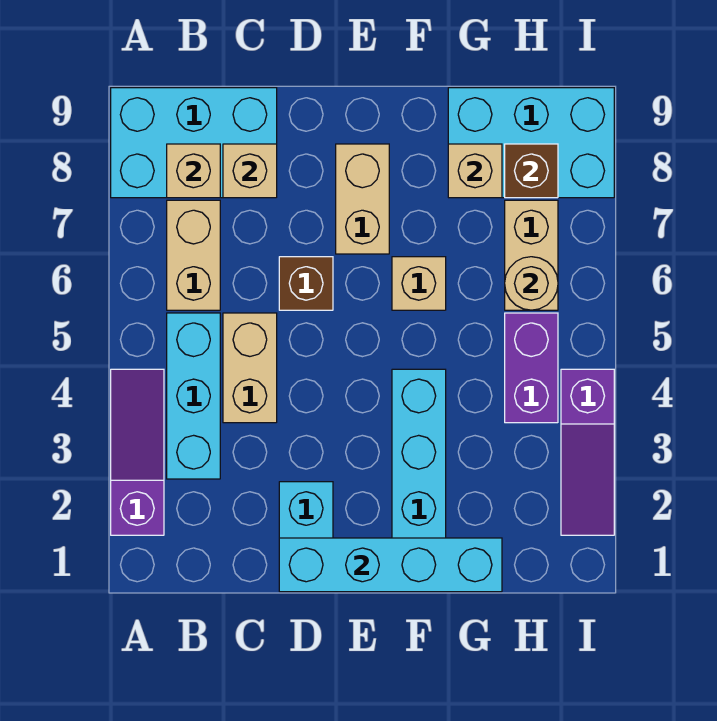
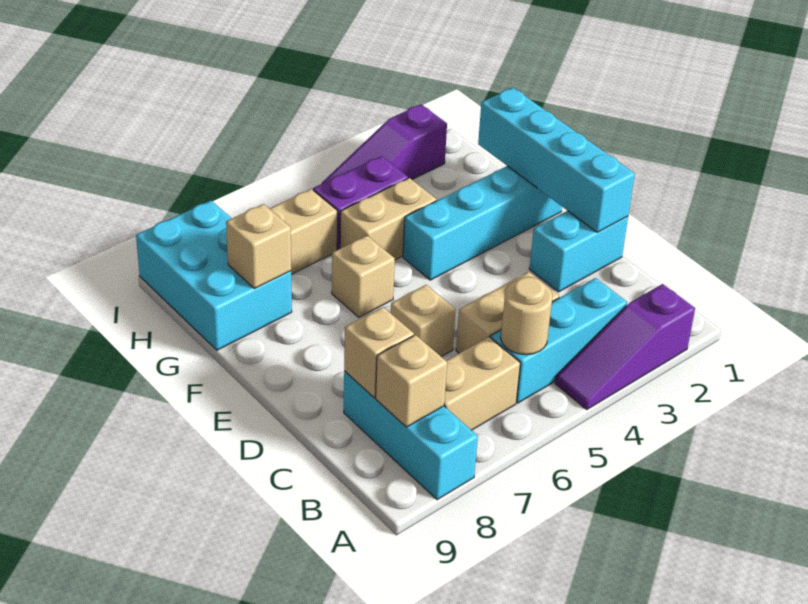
cyan brick A8:C9 level 1 -> cyan brick A8:C8 level 1
brown brick D6 level 1 -> tan brick D6 level 1
tan brick E7:E8 level 1 -> tan brick G4:G5 level 1
tan round brick H6 level 2 -> tan round brick B5 level 2
brown brick H8 level 2 -> none
purple slope I2:I4 level 1 top 4 -> purple slope I2:I4 level 1 top 2

